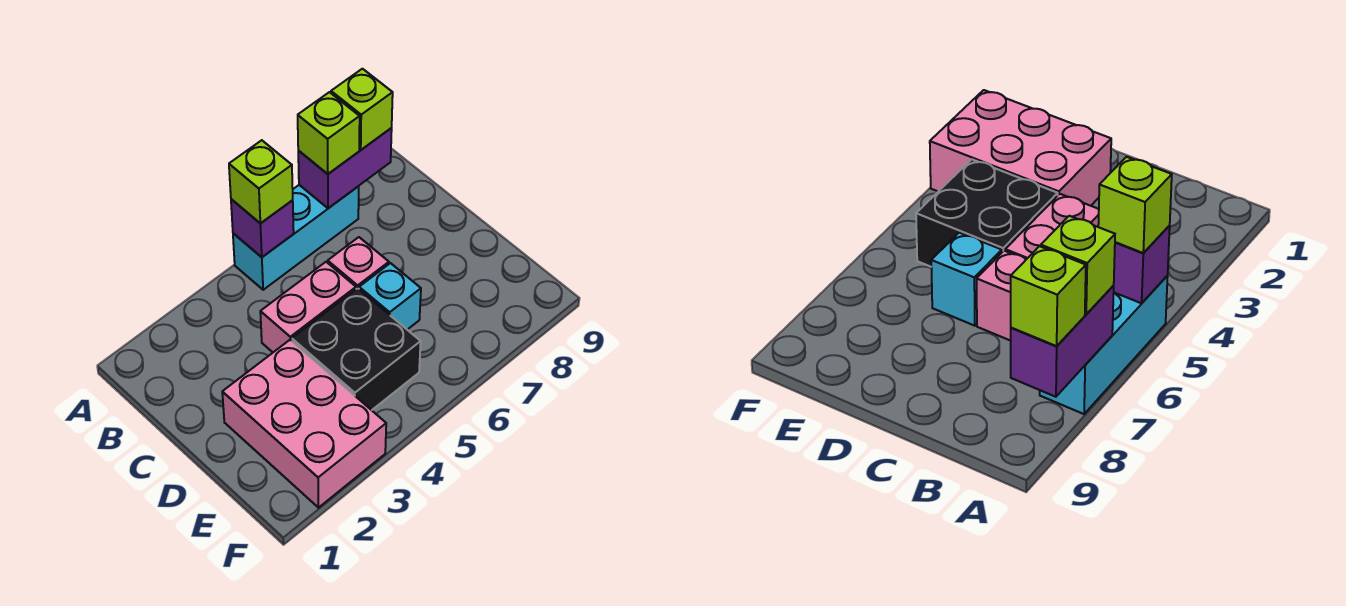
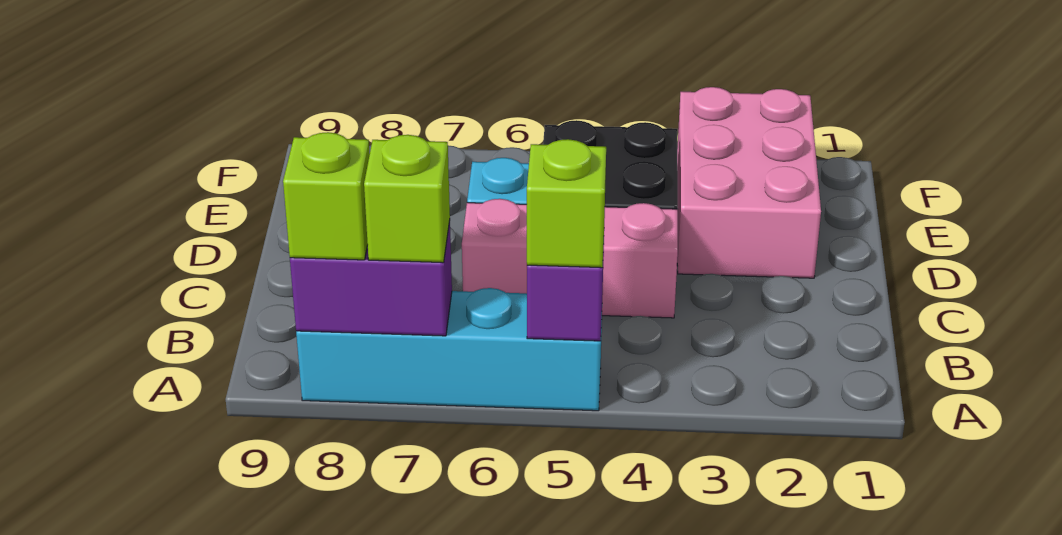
cyan brick A5:A7 level 1 -> cyan brick A5:A8 level 1

